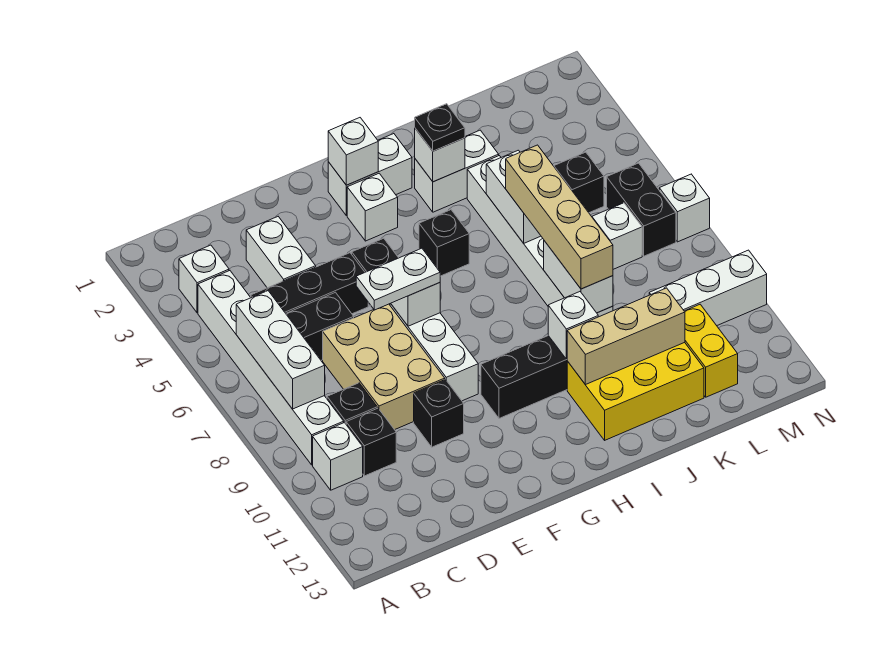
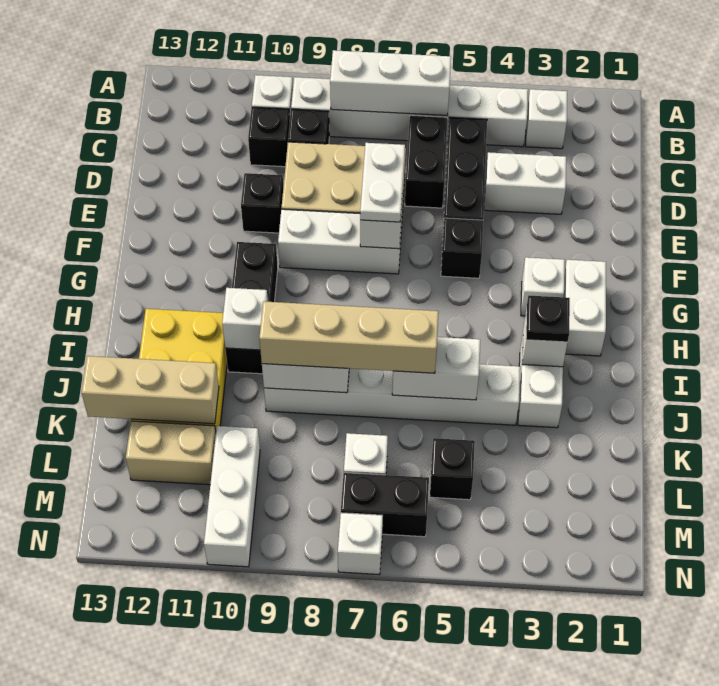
white brick G2 level 2 -> none
black brick H5 level 1 -> none
tan brick I11:K11 level 2 -> tan brick K11:K13 level 2
yellow brick L11:L12 level 1 -> tan brick L11:L12 level 1

